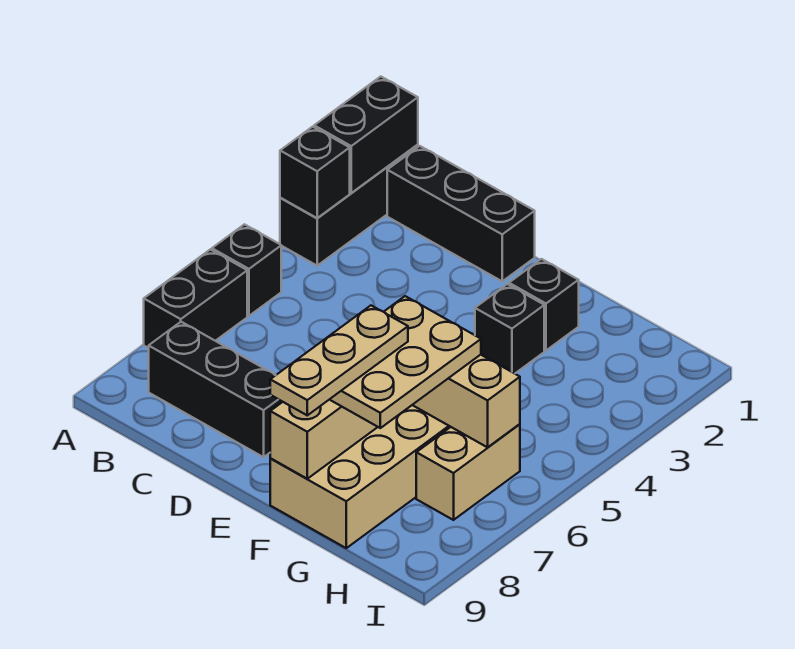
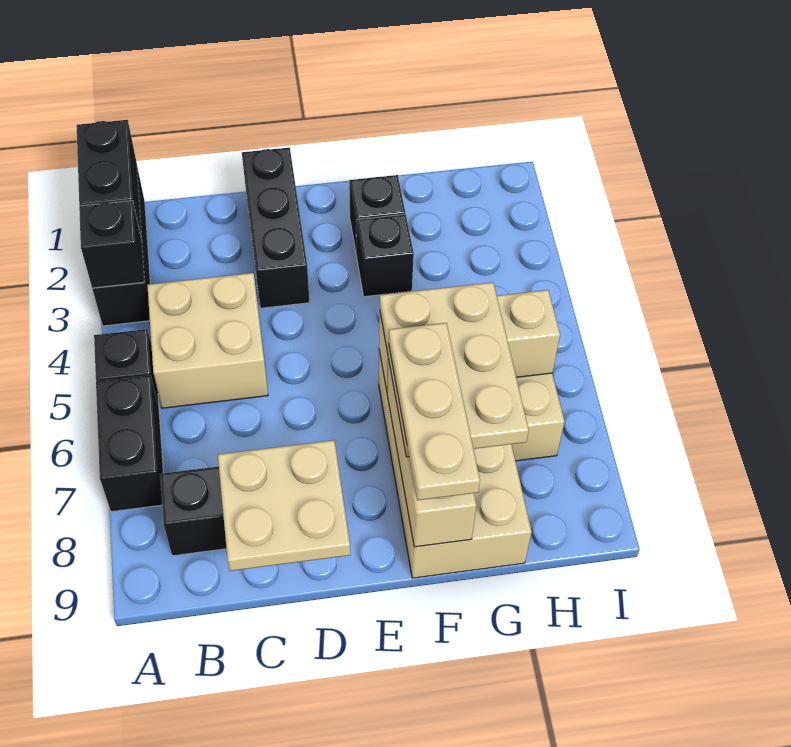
black brick B1:D1 level 1 -> black brick D1:D3 level 1
none -> tan brick B4:C5 level 1
none -> tan plate C8:D9 level 2

